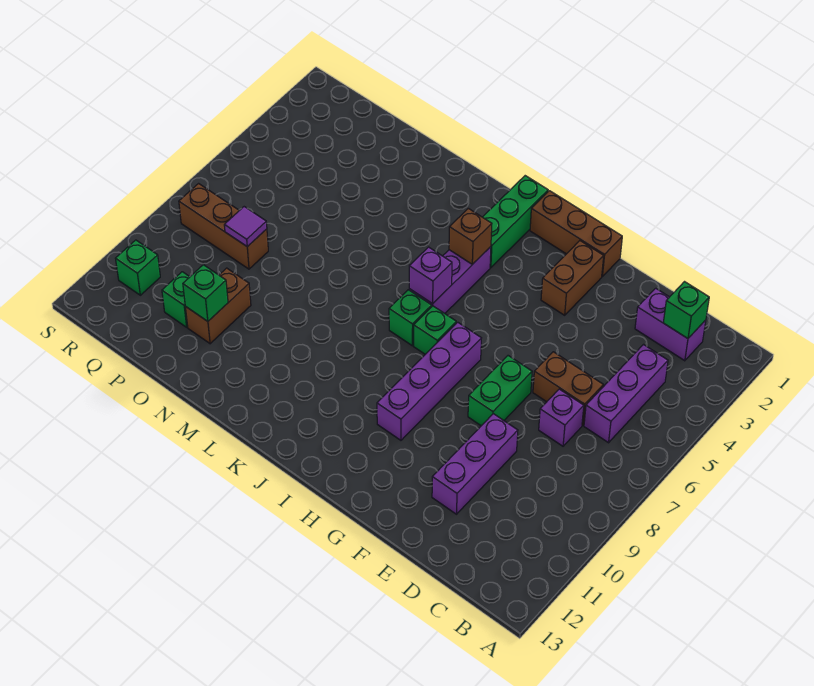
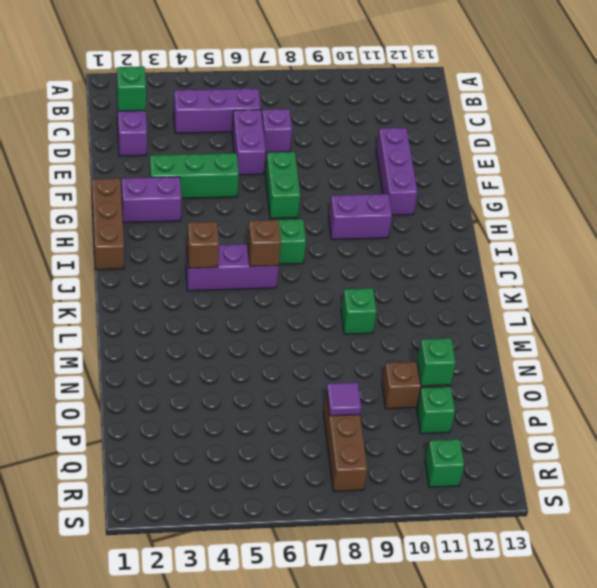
brown brick D6:E6 level 1 -> purple brick D6:E6 level 1
purple brick E9:E11 level 1 -> purple brick E11:G11 level 1
green brick F7:F8 level 1 -> green brick F7:G7 level 1
brown brick G2:G3 level 1 -> purple brick G2:G3 level 1
purple brick H7:H10 level 1 -> purple brick H9:H10 level 1
green brick J1:J3 level 1 -> green brick F3:F5 level 1
purple brick J6 level 2 -> brown brick J6 level 2
green brick J7 level 1 -> green brick L9 level 1

